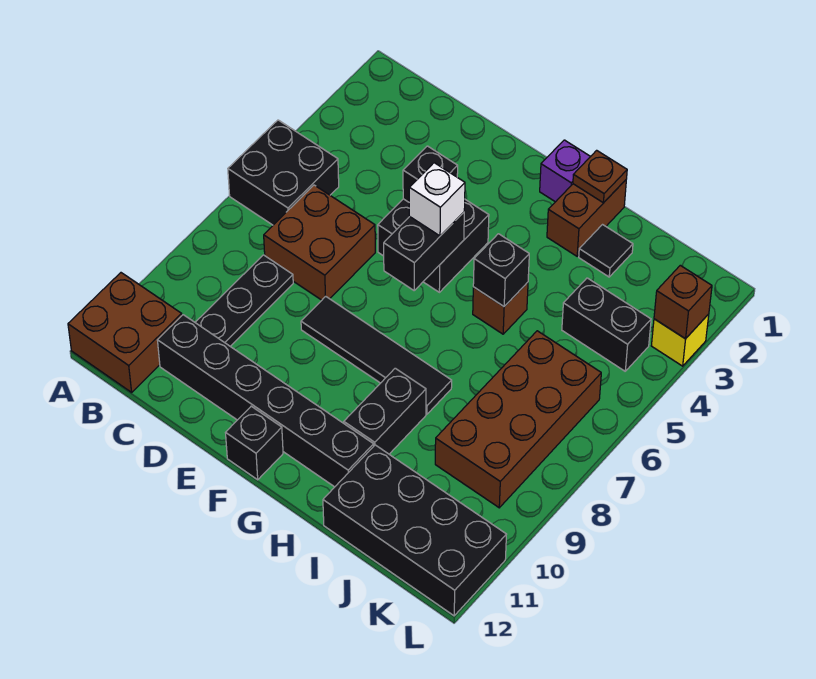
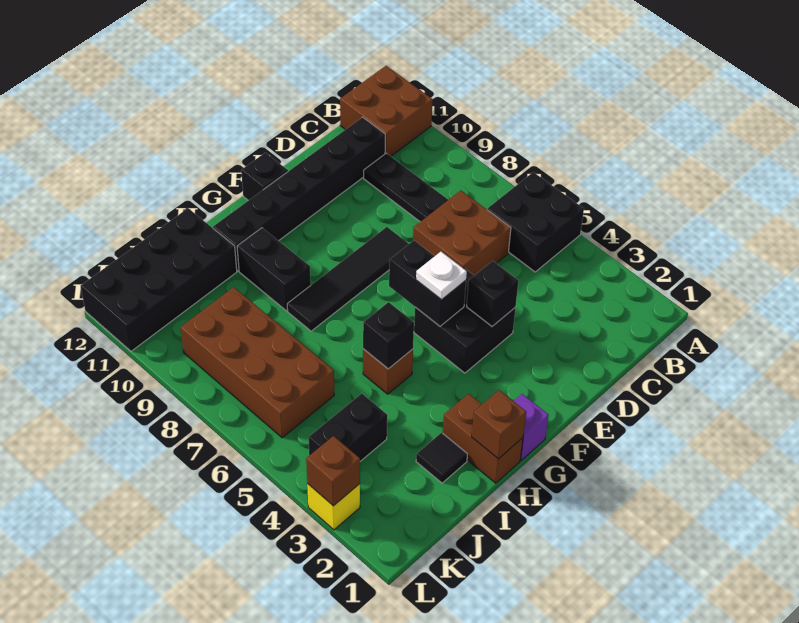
white brick F5 level 3 -> white plate F5 level 3
brown plate H1 level 2 -> brown brick H1 level 2

